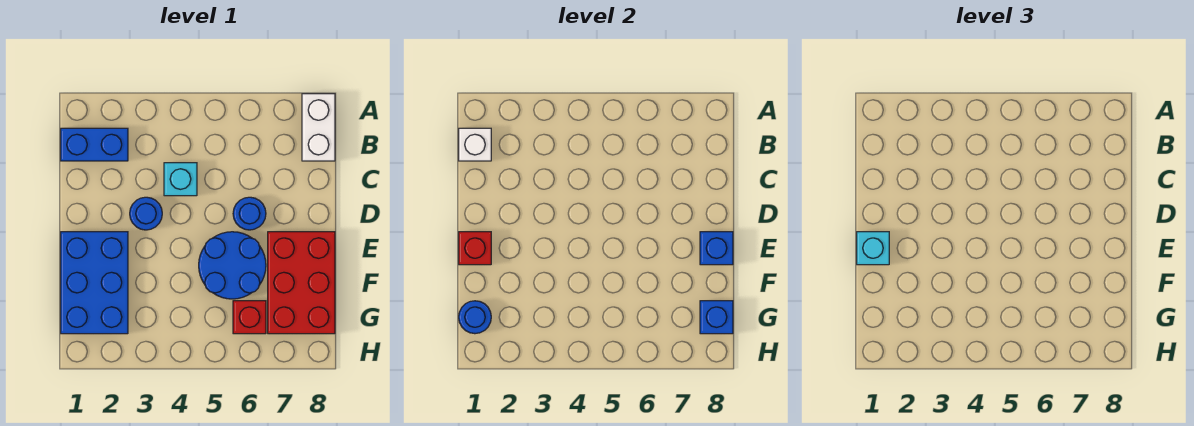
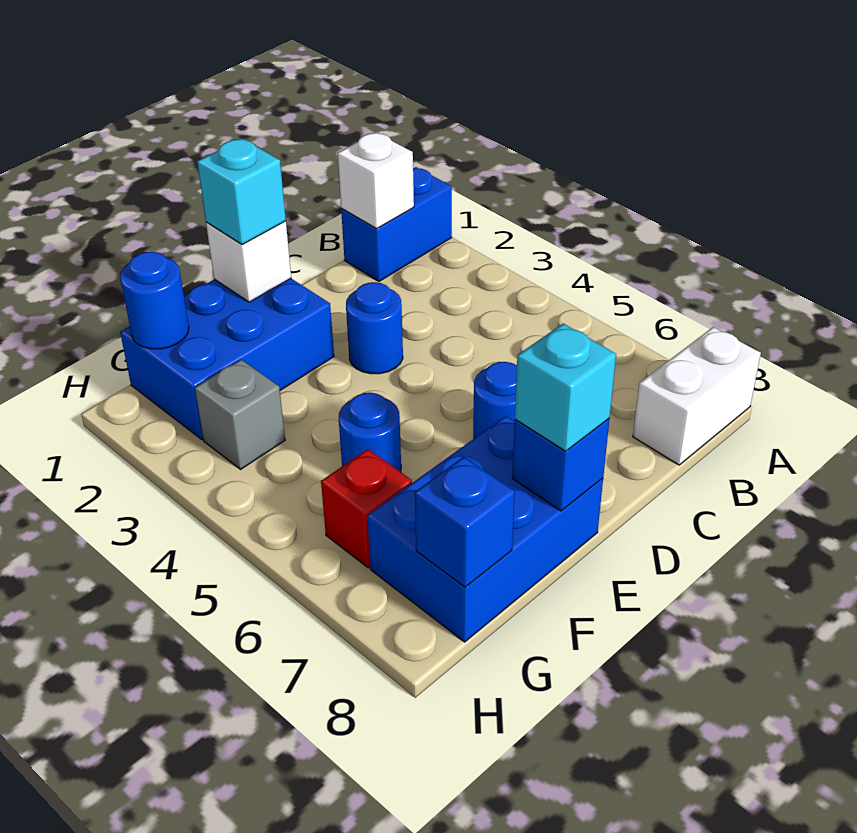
blue brick B1:B2 level 1 -> blue brick A1:B1 level 1
cyan brick C4 level 1 -> cyan brick E8 level 3
red brick E1 level 2 -> white brick E1 level 2
blue round brick E5:F6 level 1 -> blue round brick F5 level 1
red brick E7:G8 level 1 -> blue brick E7:G8 level 1
none -> grey brick G3 level 1

